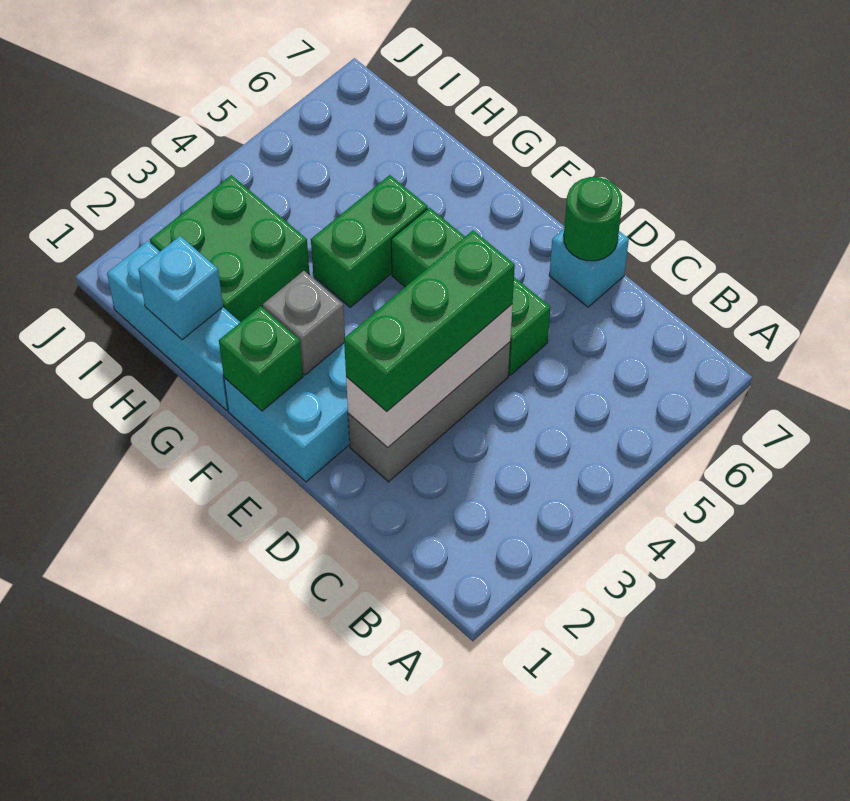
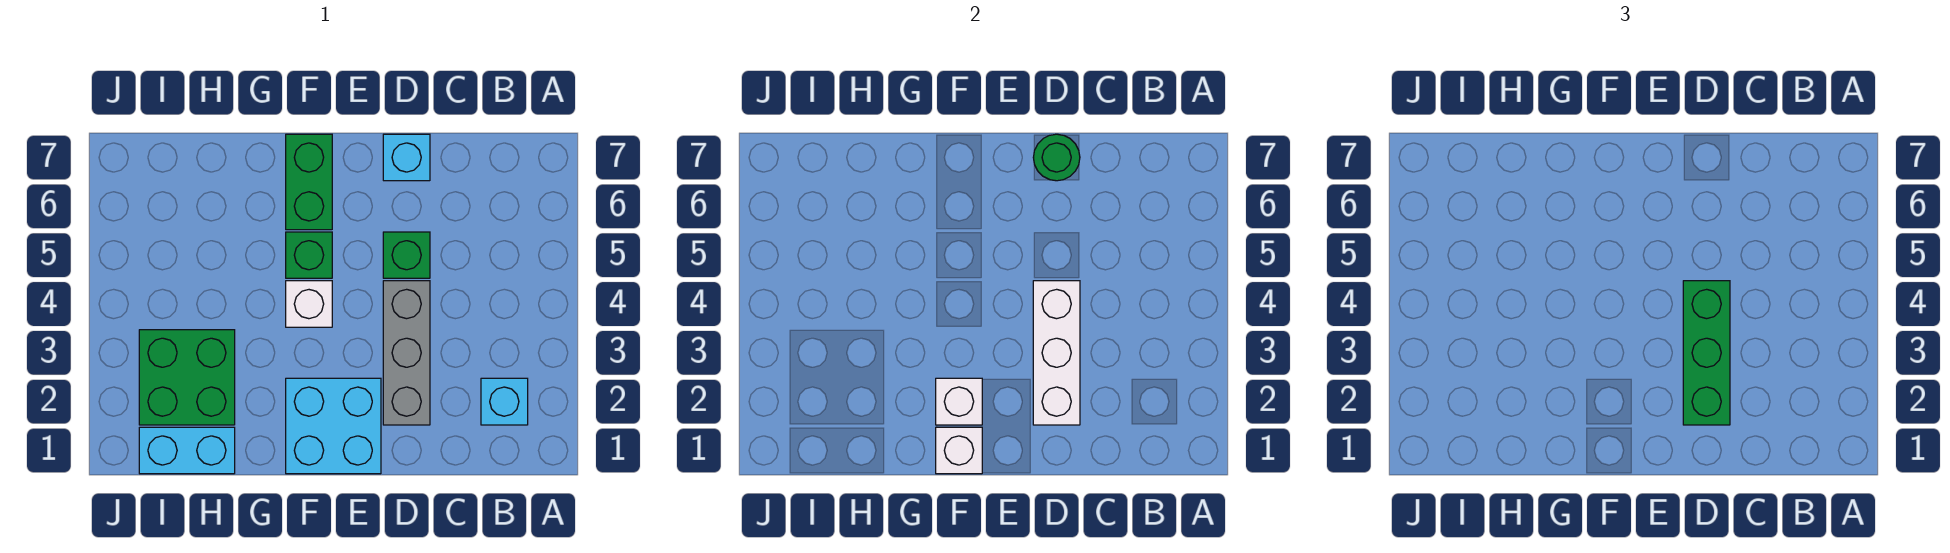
green brick F1 level 2 -> white brick F1 level 2
grey brick F2 level 2 -> white brick F2 level 2
none -> white brick F4 level 1
cyan brick G1:I1 level 1 -> cyan brick H1:I1 level 1
green brick G4:G5 level 1 -> green brick F6:F7 level 1
cyan brick H1 level 2 -> cyan brick B2 level 1

